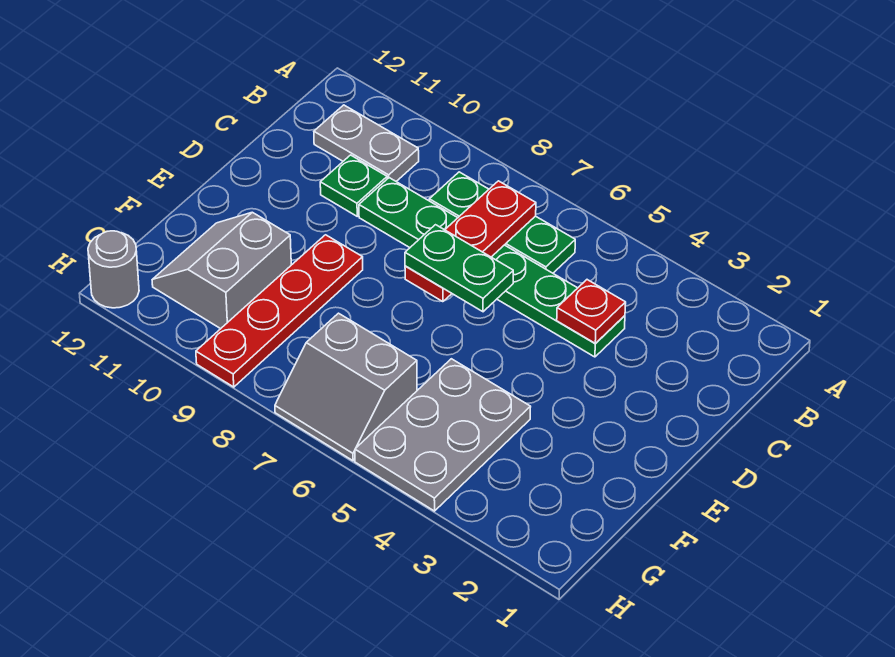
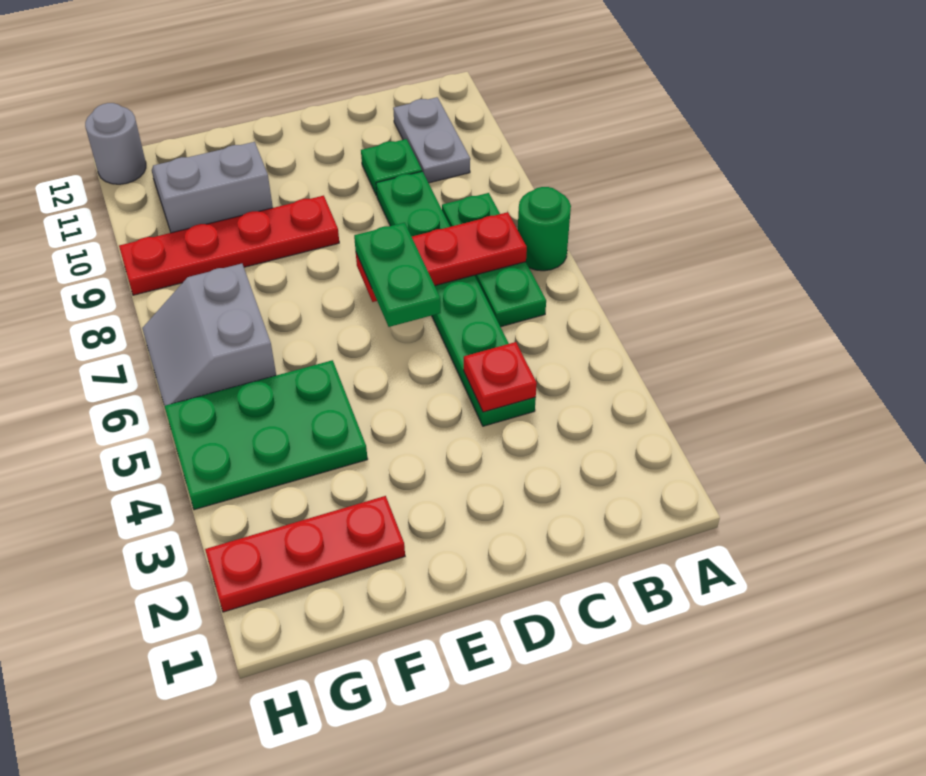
none -> green round brick A7 level 1
none -> red plate F2:H2 level 1
grey plate F4:H5 level 1 -> green plate F4:H5 level 1

